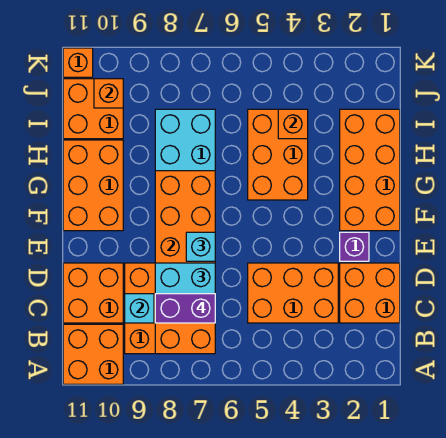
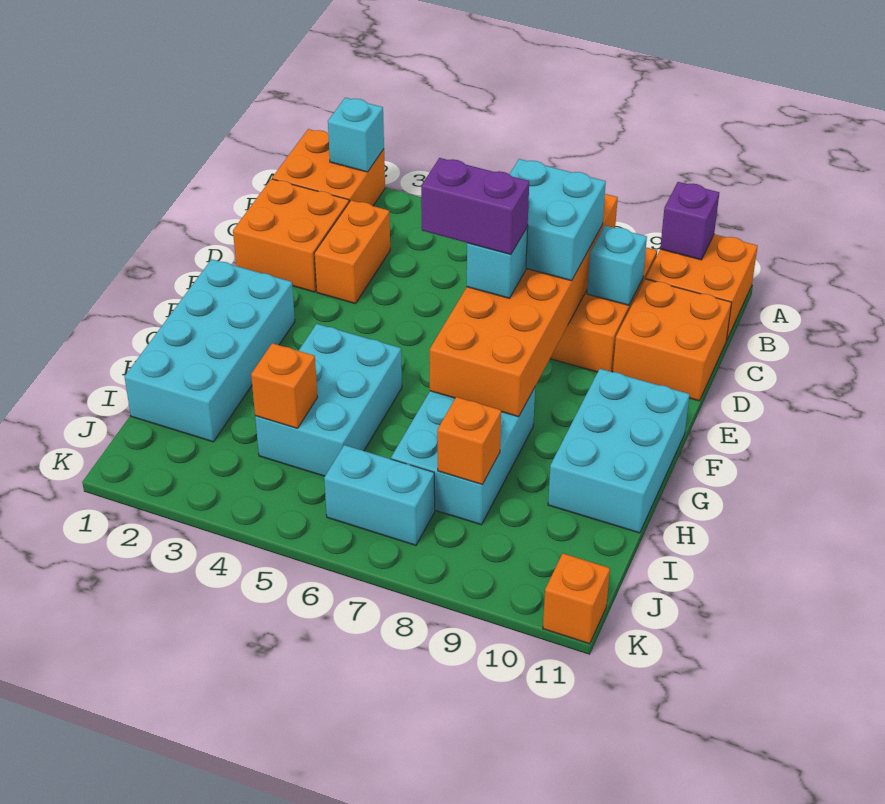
none -> cyan brick A2 level 2
orange brick C3:D5 level 1 -> orange brick C3:D3 level 1
purple brick C7:C8 level 4 -> purple brick E6:E7 level 4
purple brick E2 level 1 -> purple brick A10 level 2
orange brick F1:I2 level 1 -> cyan brick F1:I2 level 1
orange brick F10:H11 level 1 -> cyan brick F10:H11 level 1
orange brick G4:I5 level 1 -> cyan brick G4:I5 level 1
orange brick I10:J11 level 1 -> orange brick A1:B2 level 1
none -> cyan brick J6:J7 level 1
orange brick J10 level 2 -> orange brick I8 level 2

